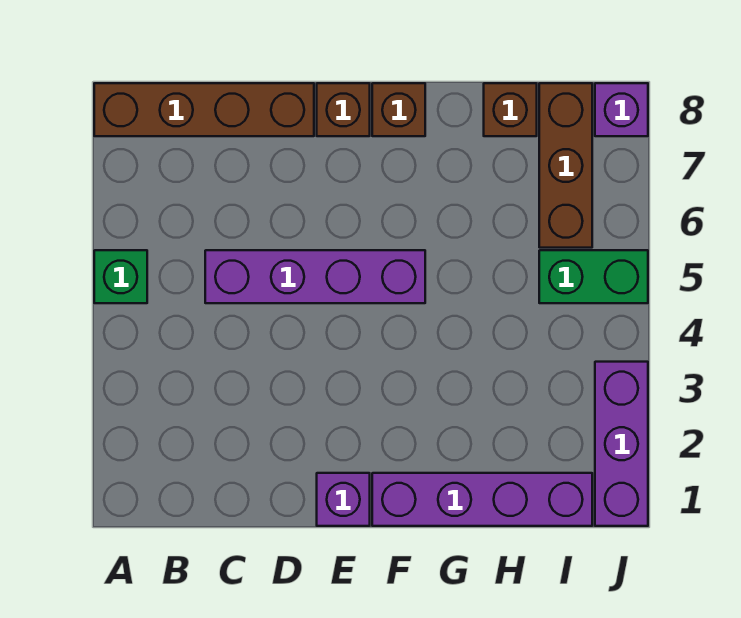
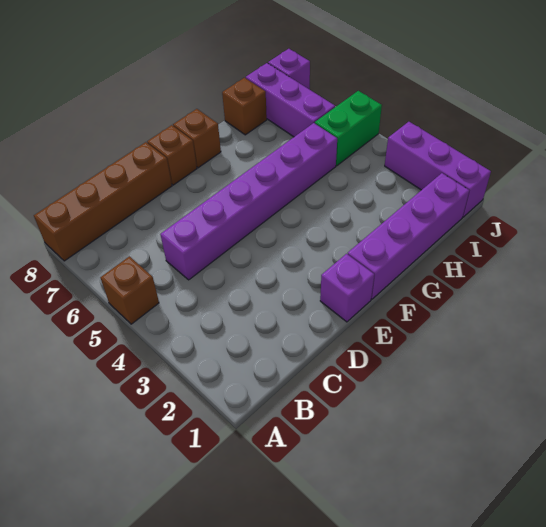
green brick A5 level 1 -> brown brick A5 level 1
purple brick C5:F5 level 1 -> purple brick C5:H5 level 1
brown brick I6:I8 level 1 -> purple brick I6:I8 level 1

